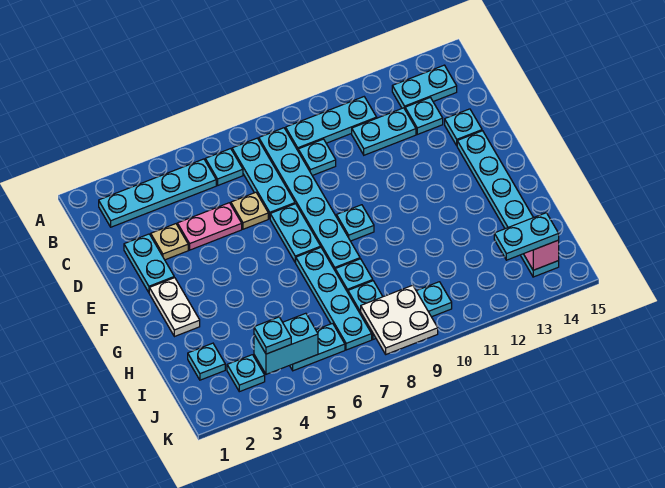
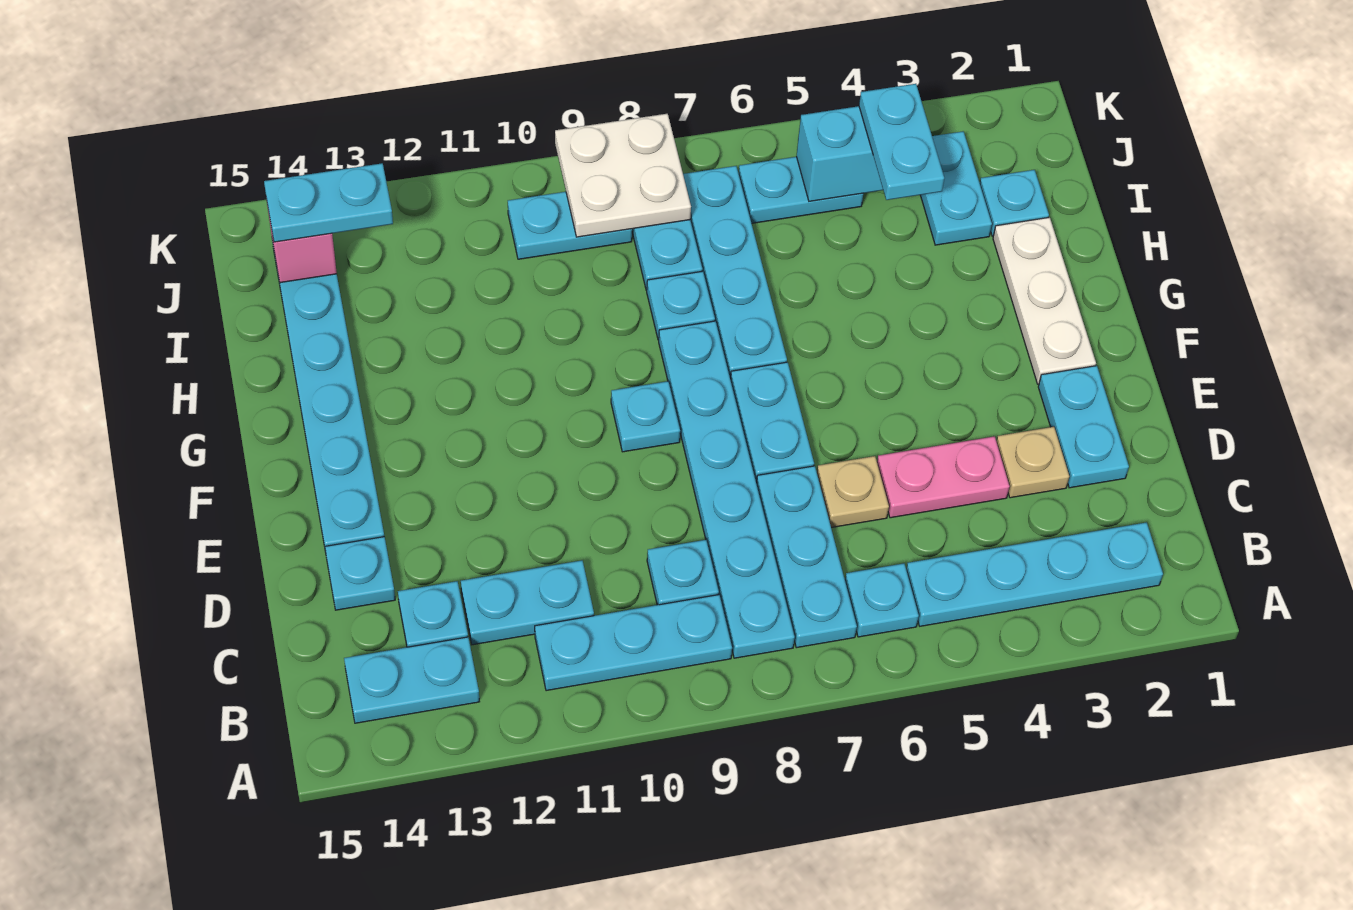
white plate F2:G2 level 1 -> white plate F2:H2 level 1
cyan plate J3 level 1 -> cyan plate I3:J3 level 1
cyan plate J4 level 3 -> cyan plate I4:J4 level 3

